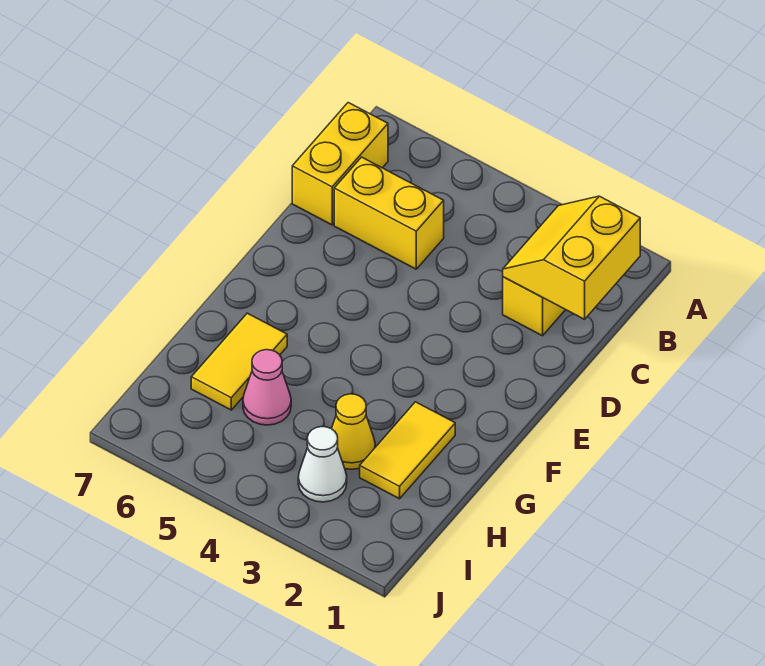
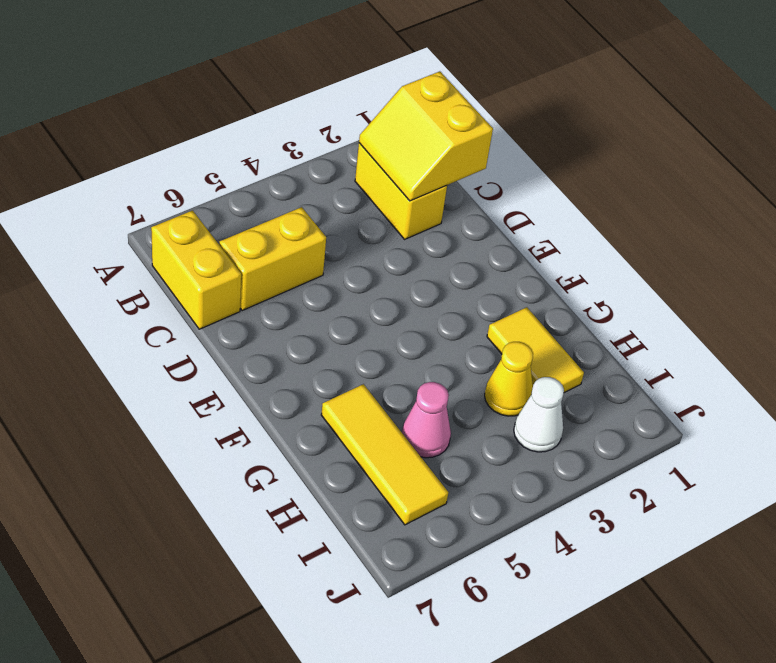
yellow tile G6:H6 level 1 -> yellow tile G6:I6 level 1

